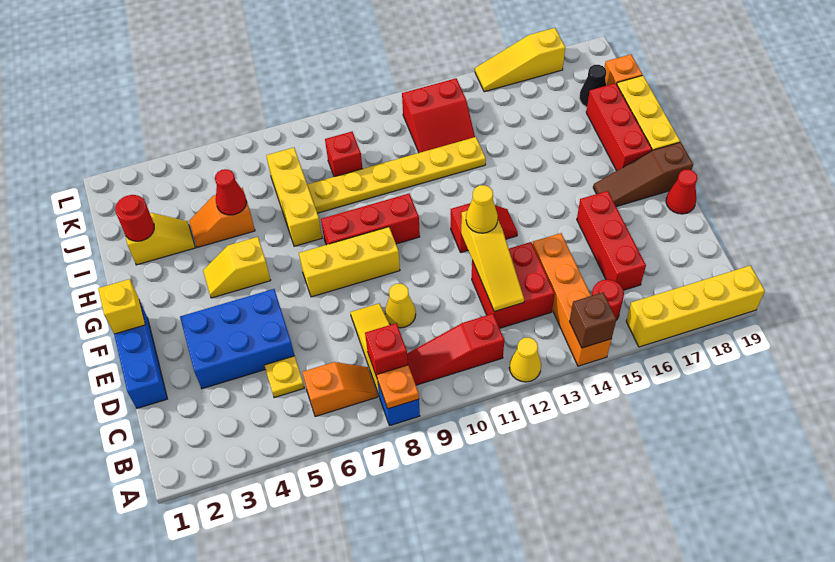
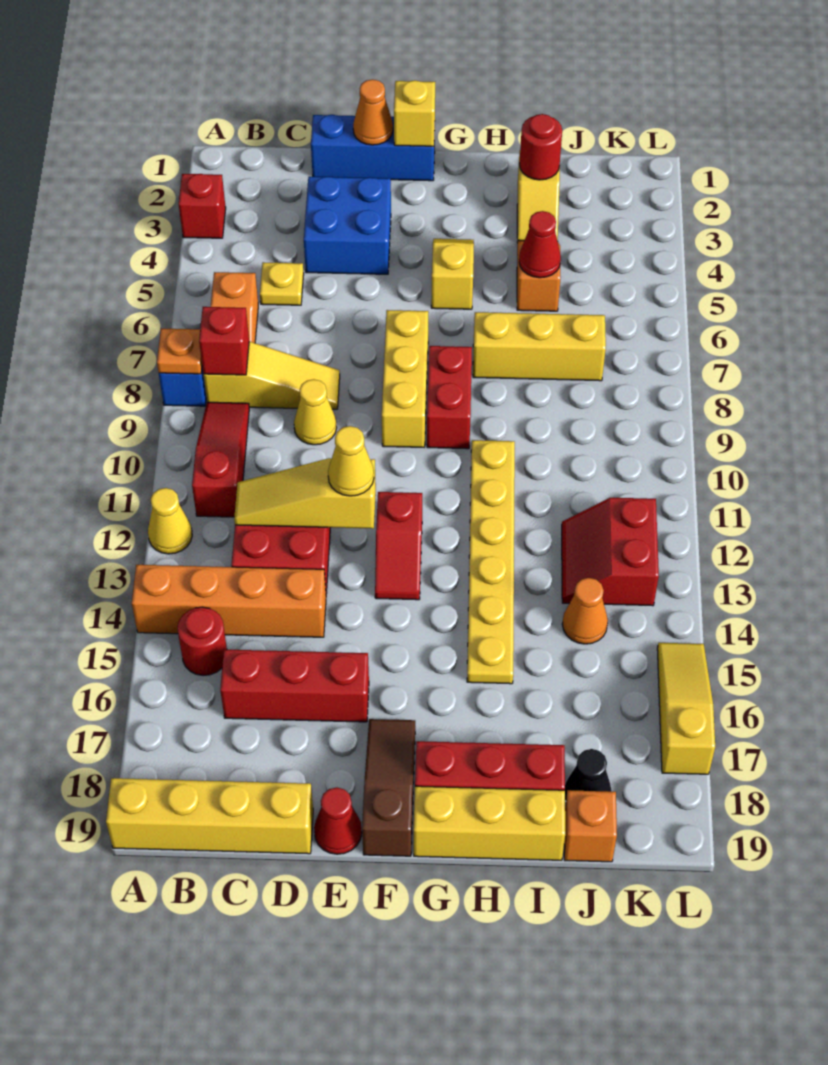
brown brick A14 level 2 -> none
yellow brick A16:A19 level 1 -> yellow brick A19:D19 level 1
blue brick D3:E5 level 1 -> blue brick D3:E4 level 1
none -> orange cone E1 level 2
red brick G8:G10 level 1 -> red brick G8:G9 level 1
yellow plate I8:I13 level 1 -> yellow plate H10:H15 level 1
red brick J9 level 1 -> red brick A3 level 1
none -> orange cone J14 level 1

